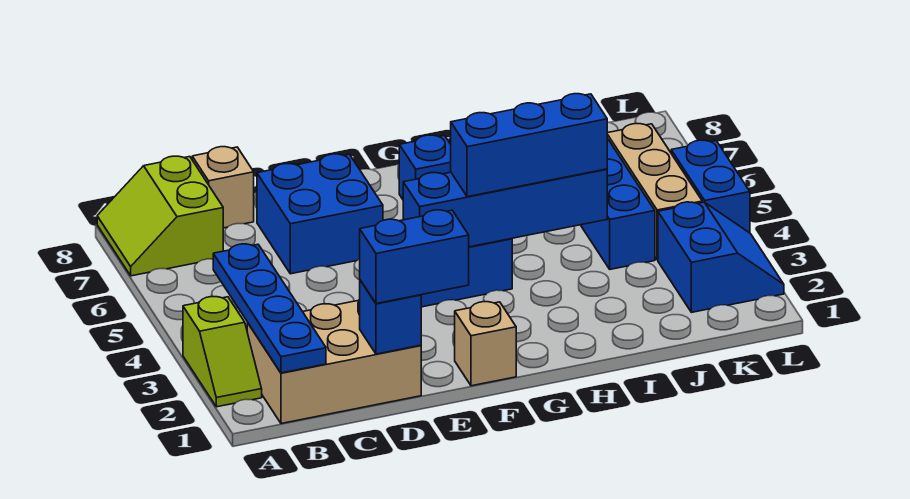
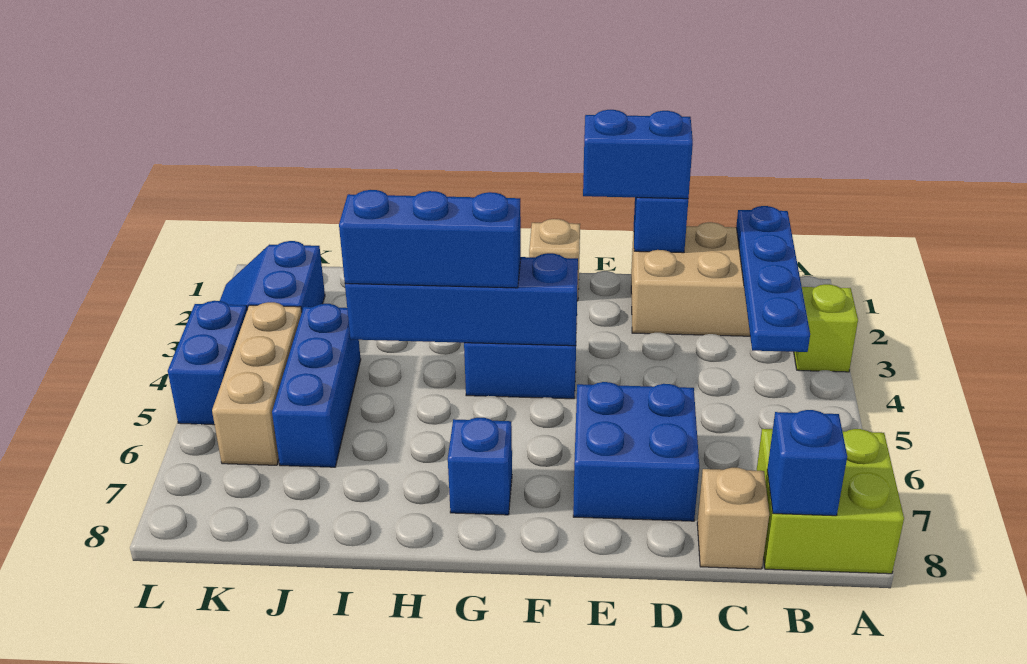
lime slope A7:B8 level 1 top B -> lime brick A7:B8 level 1
none -> blue brick B8 level 2

